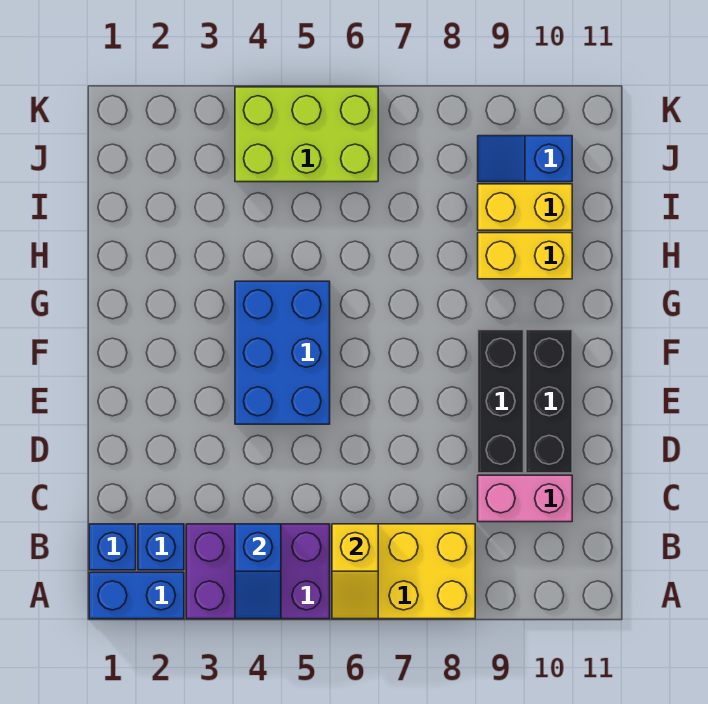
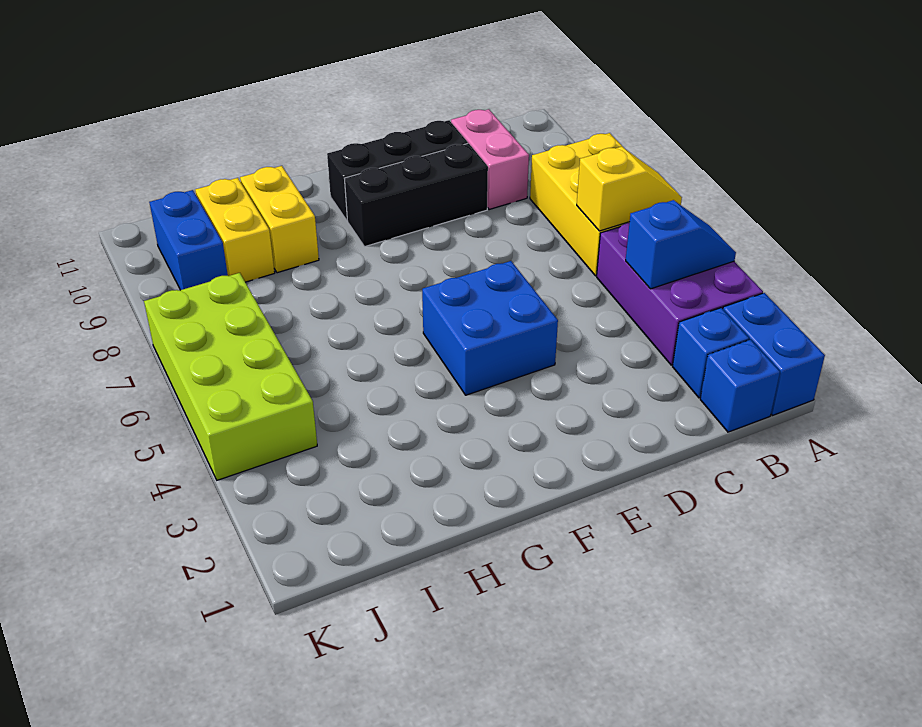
blue brick E4:G5 level 1 -> blue brick E4:F5 level 1
lime brick J4:K6 level 1 -> lime brick J4:K7 level 1
blue slope J9:J10 level 1 top 10 -> blue brick J9:J10 level 1

